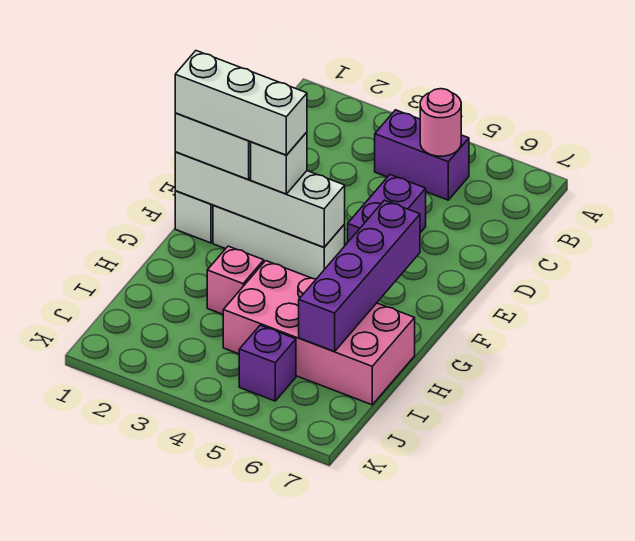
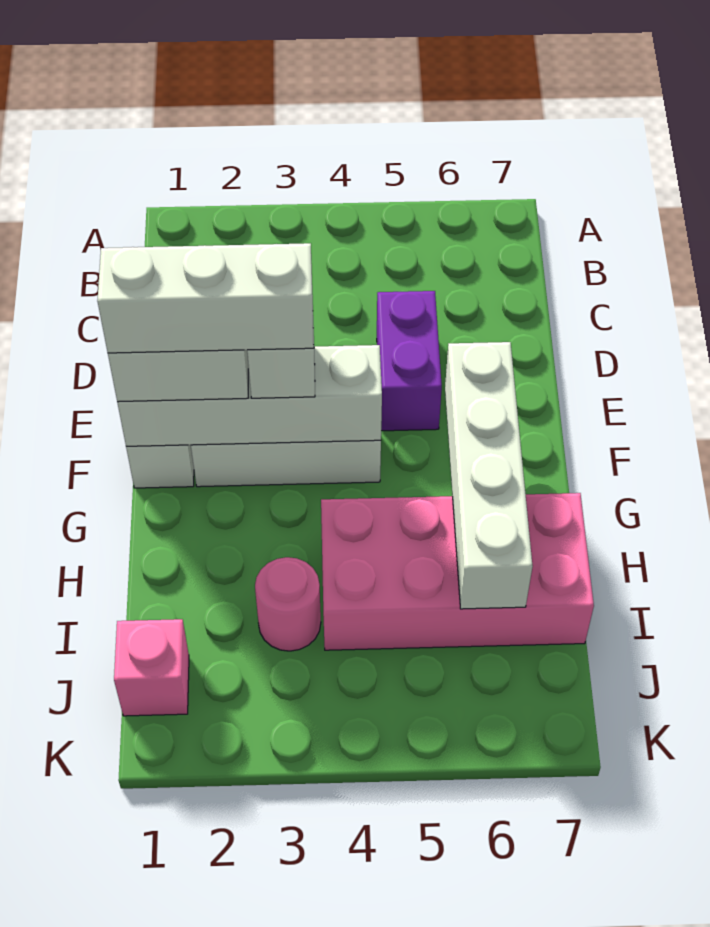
purple brick B4:B5 level 1 -> none
pink round brick B5 level 2 -> pink round brick I3 level 1
purple brick F6:I6 level 2 -> white brick F6:I6 level 2
pink brick H3 level 1 -> pink brick J1 level 1
purple brick J5 level 1 -> none

